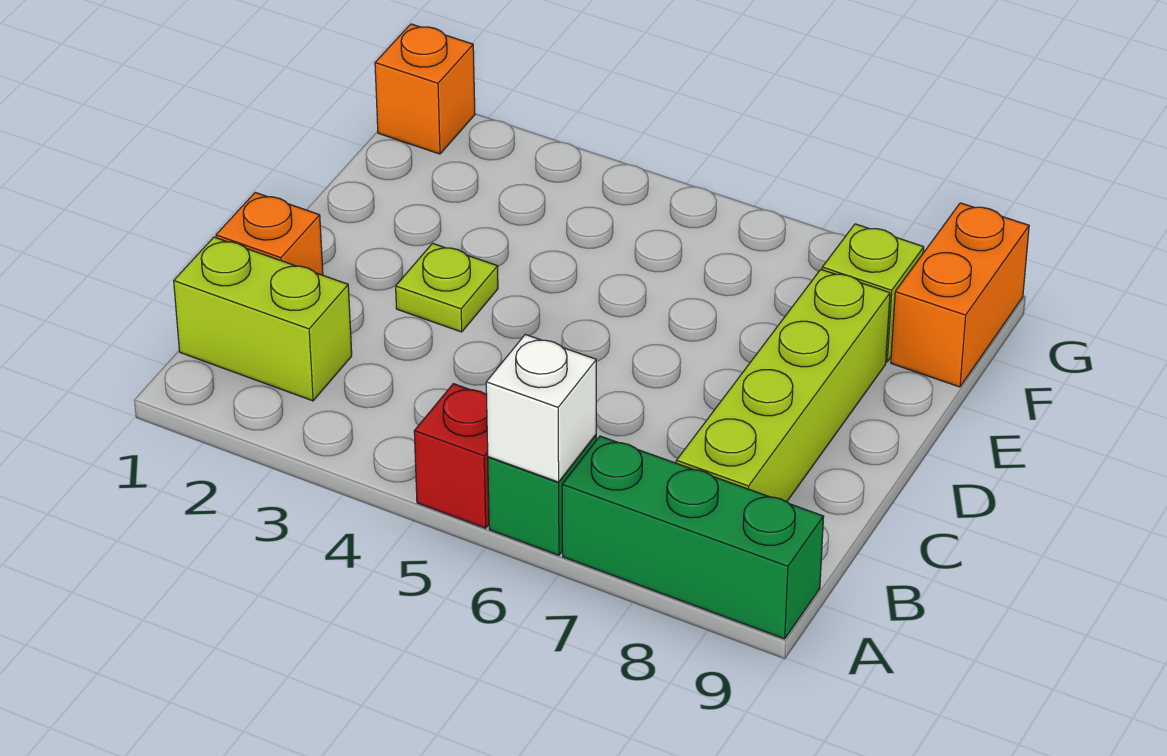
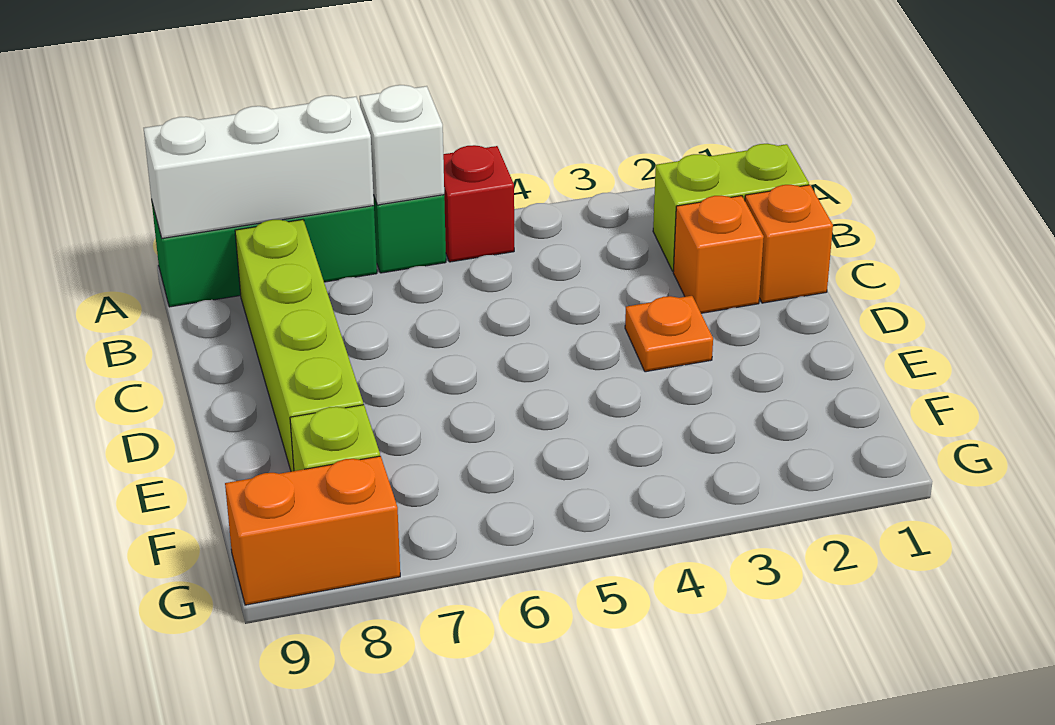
none -> white brick A7:A9 level 2
lime plate D3 level 1 -> orange plate D3 level 1
orange brick F9:G9 level 1 -> orange brick G8:G9 level 1
orange brick G1 level 1 -> orange brick C2 level 1

